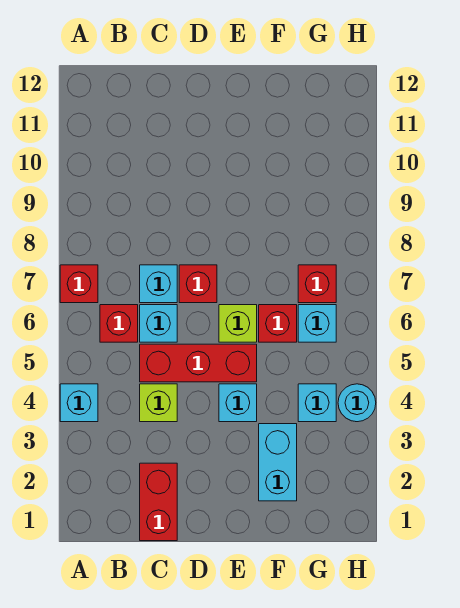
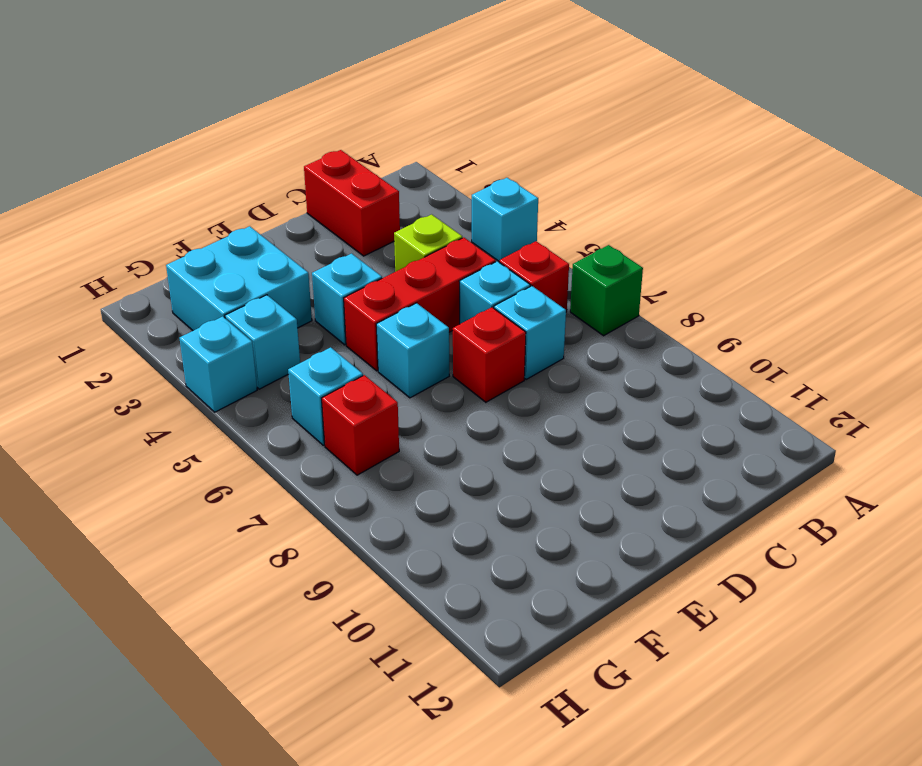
red brick A7 level 1 -> green brick A7 level 1
lime brick E6 level 1 -> cyan brick E6 level 1
cyan brick F2:F3 level 1 -> cyan brick F2:G3 level 1
red brick F6 level 1 -> none
cyan round brick H4 level 1 -> cyan brick H4 level 1

